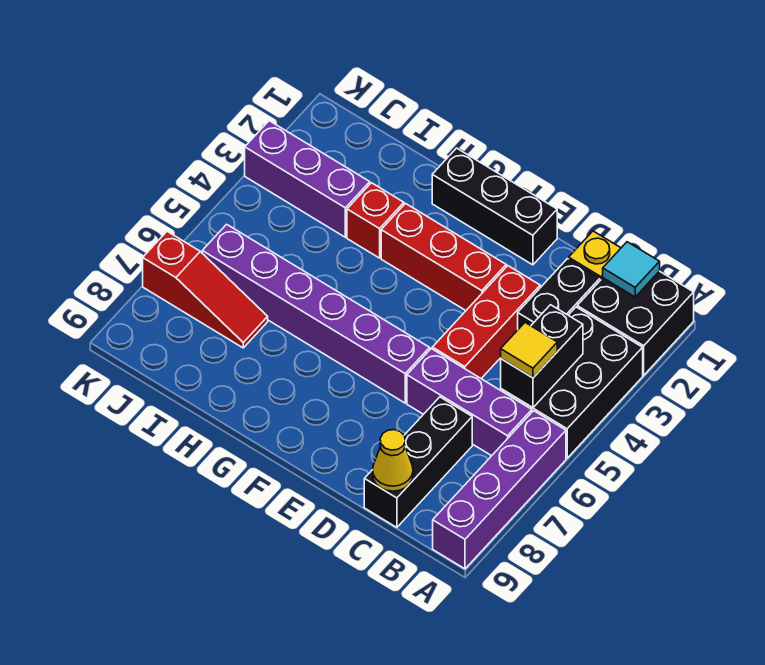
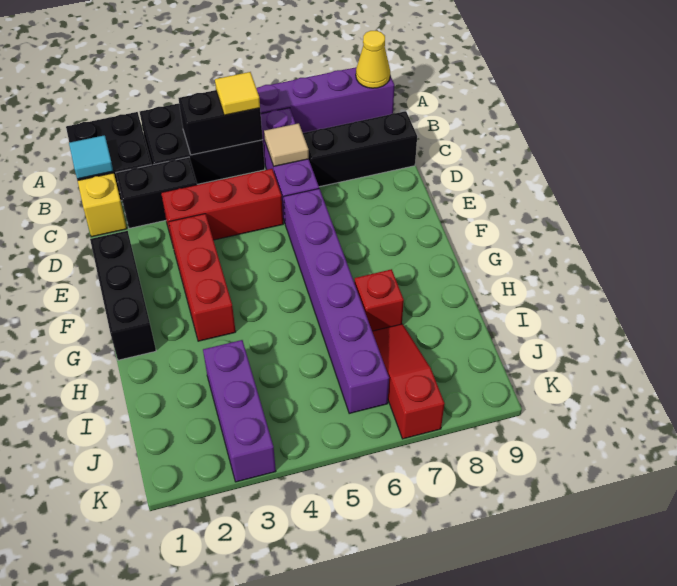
none -> tan tile C6 level 2
yellow cone C9 level 2 -> yellow cone A9 level 2
red brick H3 level 1 -> red brick H7 level 1

